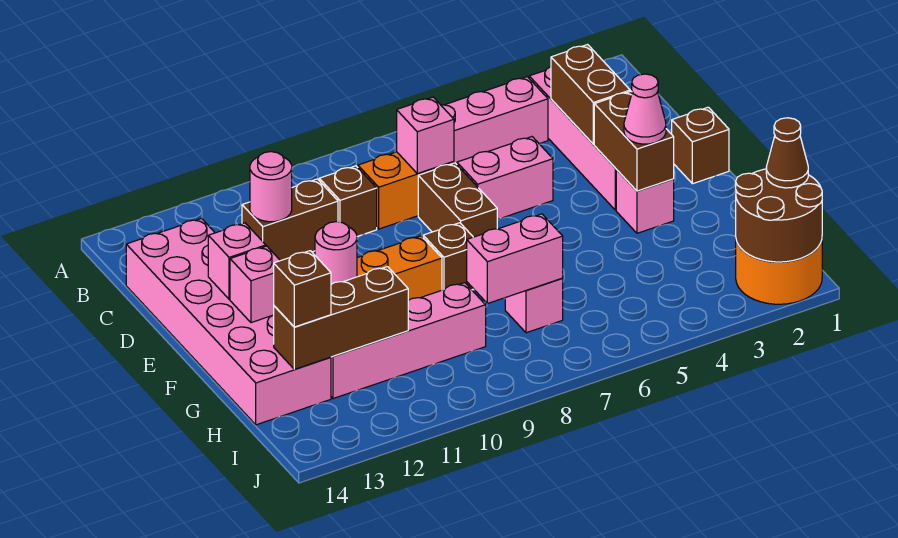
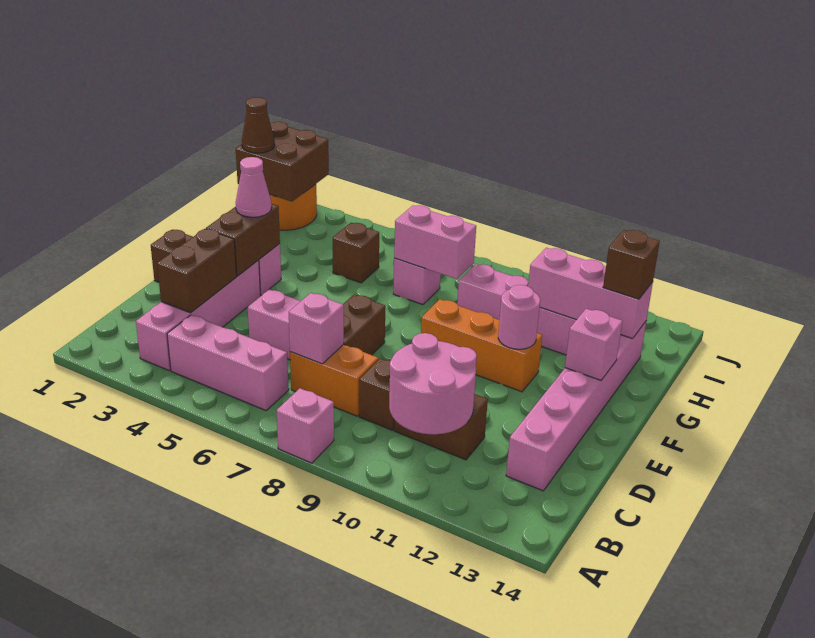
pink round brick C11 level 2 -> pink round brick B10:C11 level 2
pink brick C13:H14 level 1 -> pink brick C13:H13 level 1
pink brick E13 level 2 -> pink brick A8 level 1
brown brick F8 level 1 -> brown brick H5 level 1
brown brick H11:H13 level 2 -> pink brick H11:H13 level 2
brown round brick I1:J2 level 2 -> brown brick I1:J2 level 2

